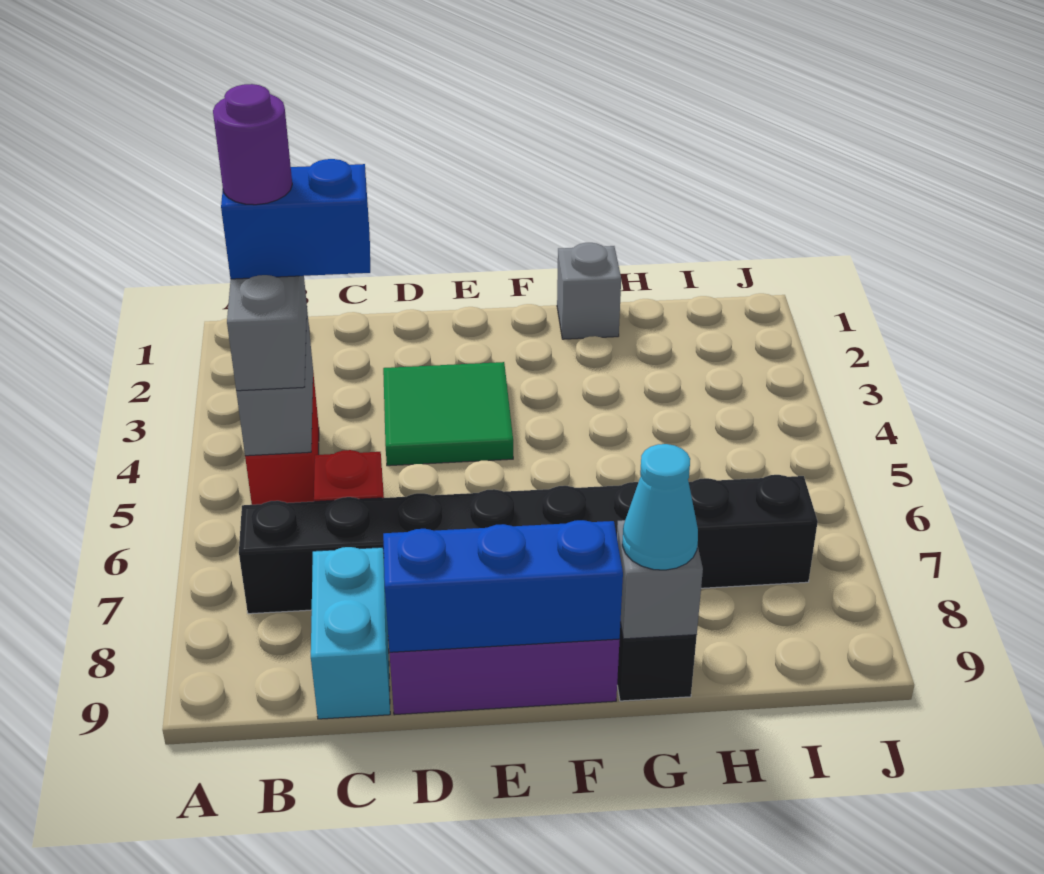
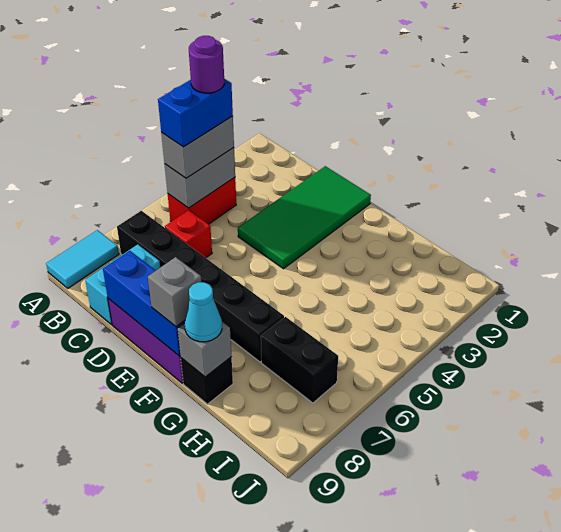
none -> cyan tile A8:A9 level 1
blue brick B4:C4 level 4 -> blue brick B4:B5 level 4
green tile D3:E4 level 1 -> green tile D1:E4 level 1
grey brick G1 level 1 -> grey brick F9 level 3

